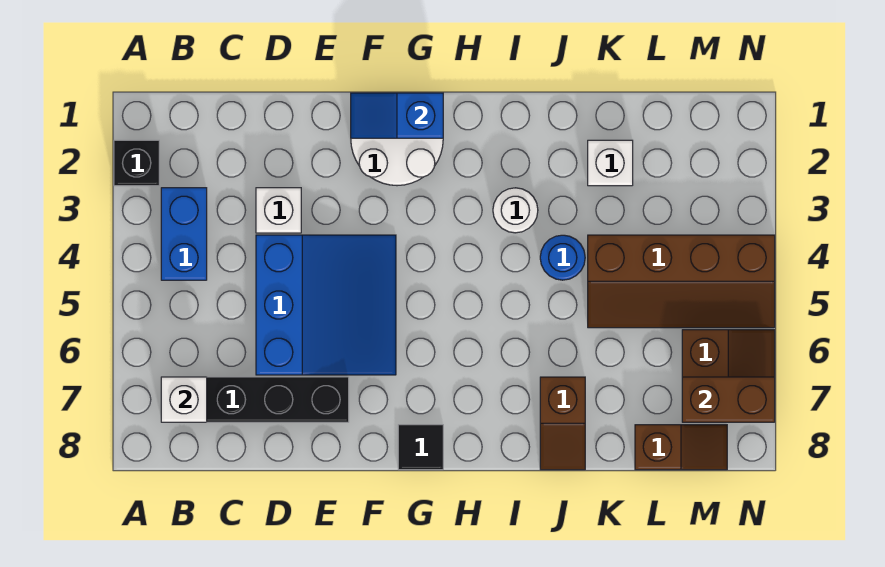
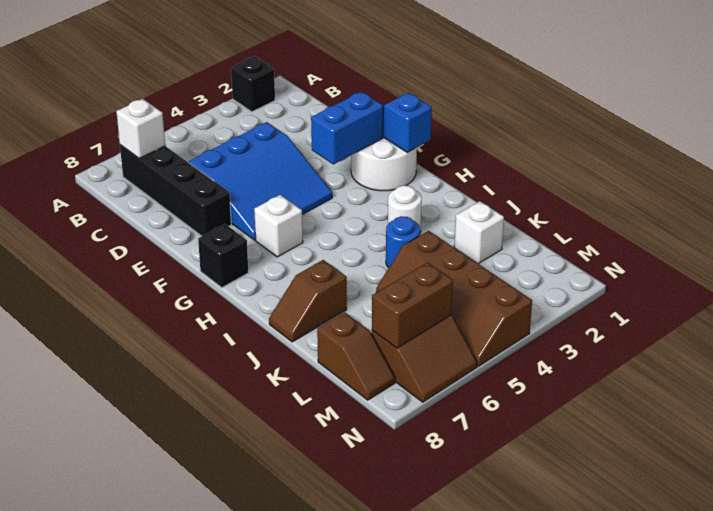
blue brick B3:B4 level 1 -> blue brick F2:F3 level 2
white brick D3 level 1 -> white brick G6 level 1
black tile G8 level 1 -> black brick G8 level 1
brown brick M7:N7 level 2 -> brown brick M6:M7 level 2

